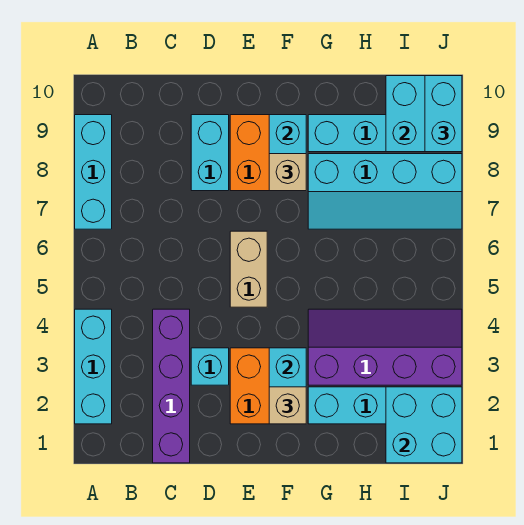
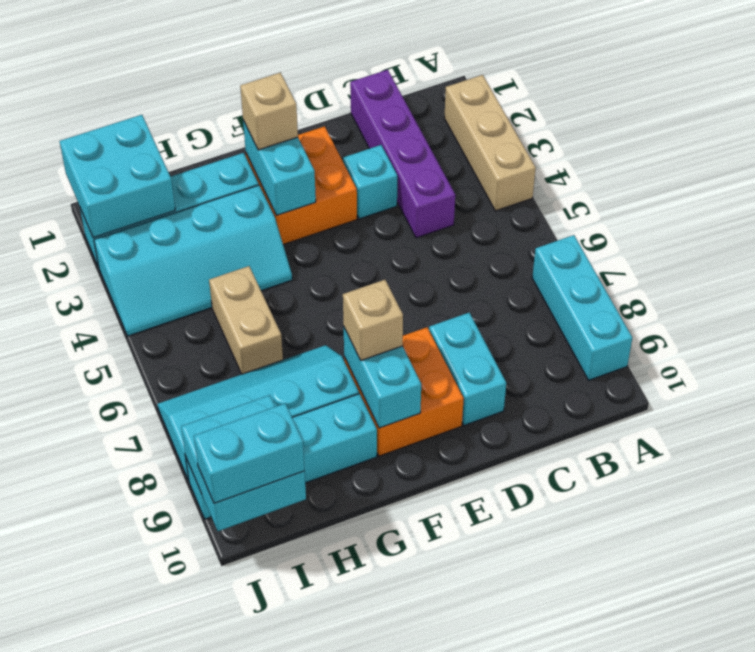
cyan brick A2:A4 level 1 -> tan brick A2:A4 level 1
tan brick E5:E6 level 1 -> tan brick H5:H6 level 1
purple slope G3:J4 level 1 top 3 -> cyan slope G3:J4 level 1 top 3
cyan brick J9:J10 level 3 -> cyan brick I10:J10 level 3

